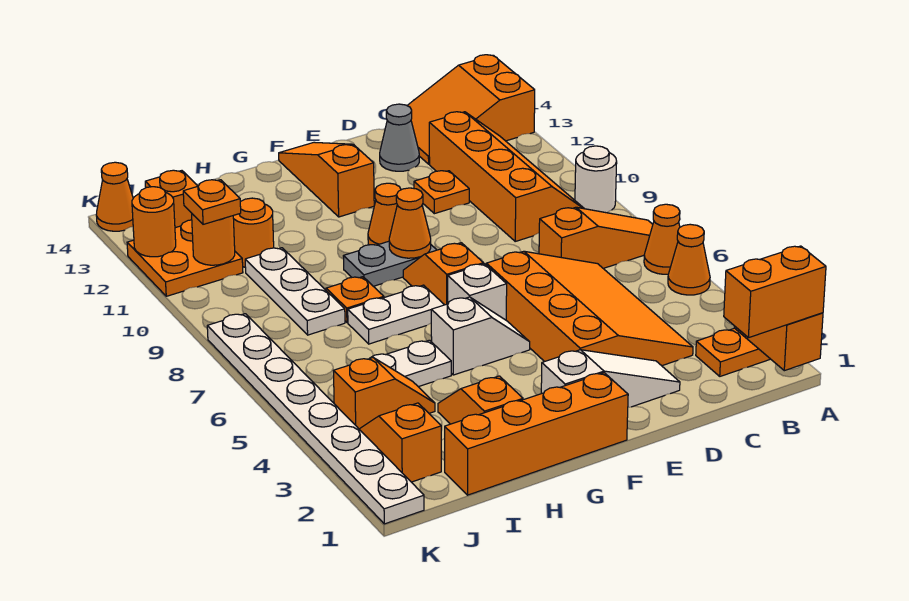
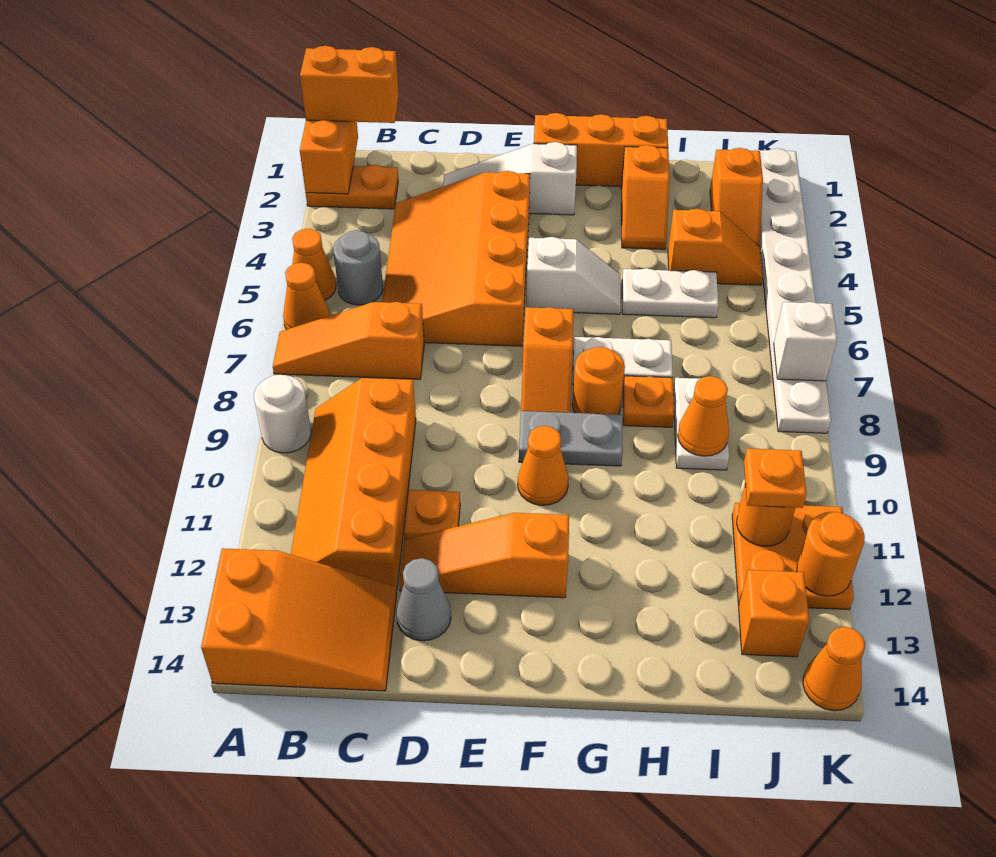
none -> grey round brick B5 level 1
orange brick F1:I1 level 1 -> orange brick F1:H1 level 1
white slope F5:G5 level 1 top G -> white slope F5:G5 level 1 top F
white brick F6 level 1 -> white brick K7 level 2
orange cone F9 level 2 -> orange cone I9 level 2
orange slope F12:F14 level 1 top 12 -> orange slope D12:F12 level 1 top F
orange slope I4:J4 level 1 top J -> orange slope I4:J4 level 1 top I
white plate I8:I10 level 1 -> white plate I8:I9 level 1
orange round brick I11 level 1 -> orange round brick G8 level 1

